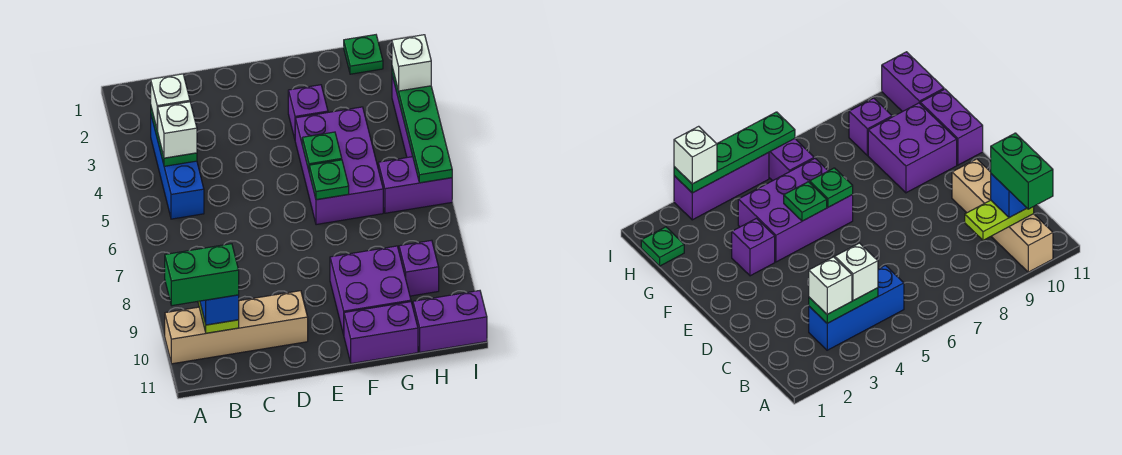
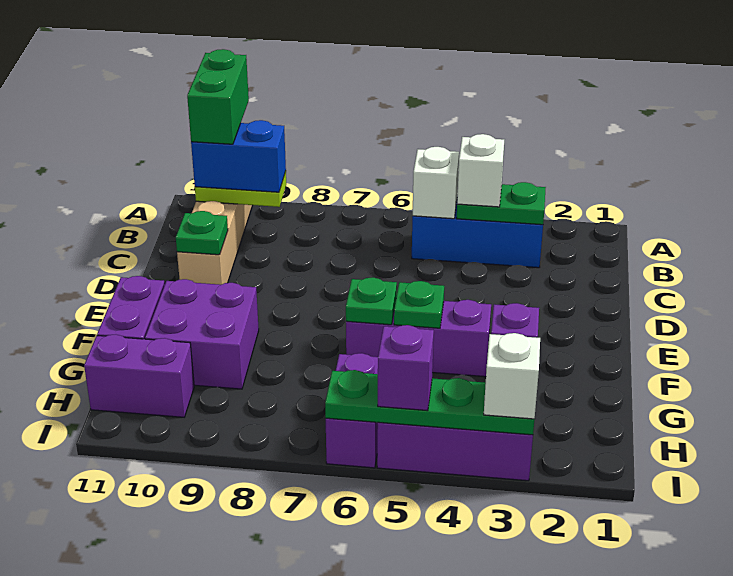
white brick B3 level 3 -> white brick B5 level 2
blue brick B10 level 3 -> blue brick B9:B10 level 3
purple brick F4:G6 level 1 -> purple brick F4:F6 level 1
green plate H1 level 1 -> green plate D10 level 2
purple brick H9 level 1 -> purple brick I5 level 3
purple brick H11:I11 level 1 -> purple brick H10:H11 level 1

